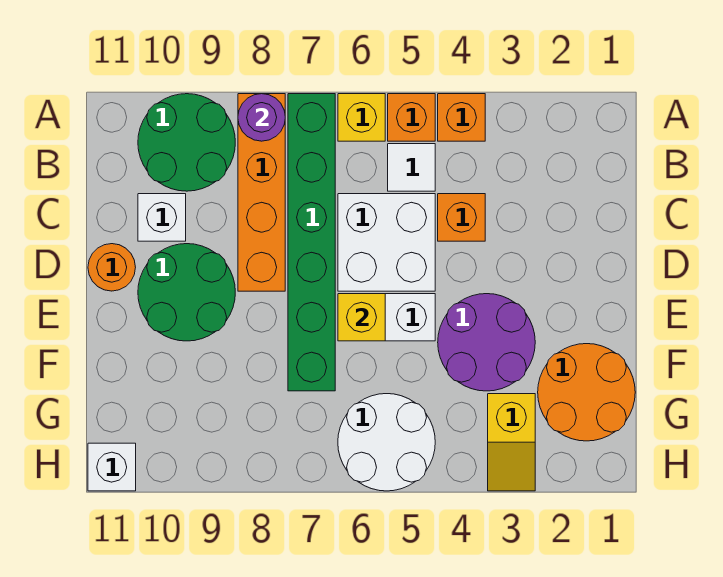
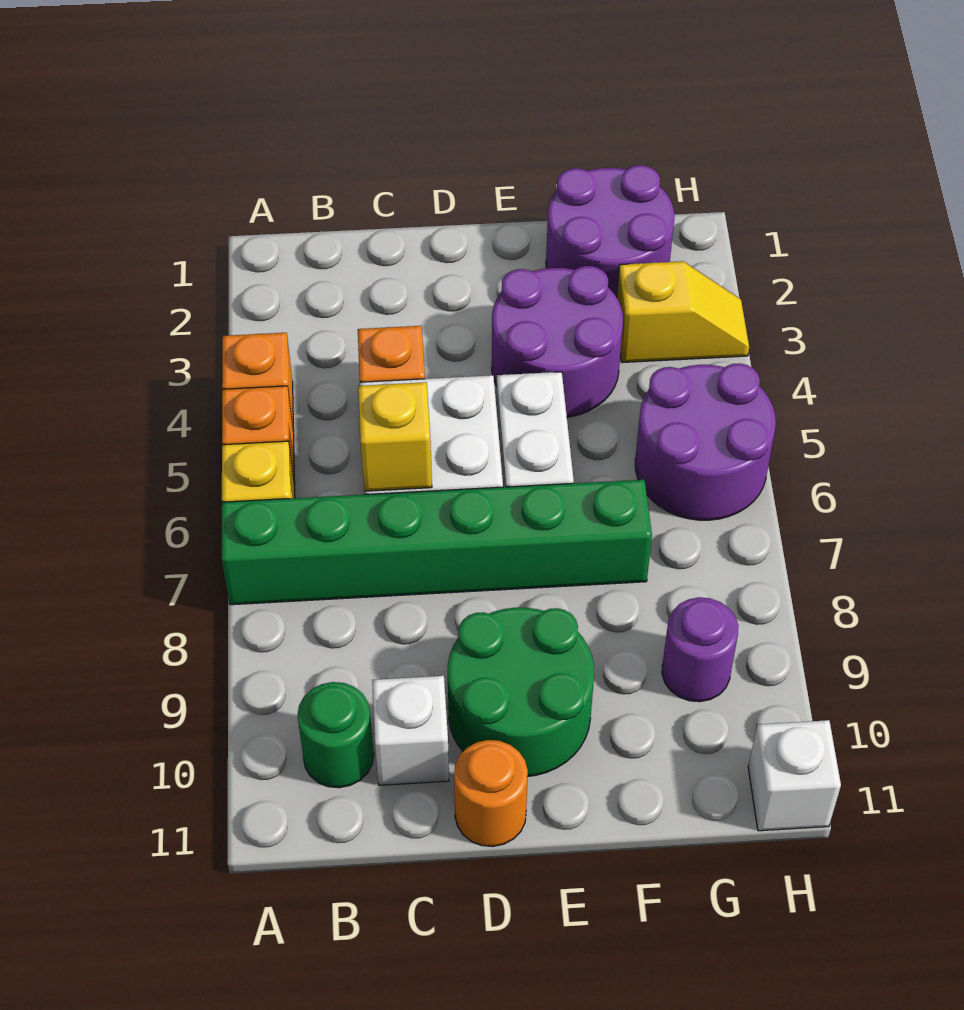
orange brick A8:D8 level 1 -> none
purple round brick A8 level 2 -> purple round brick G9 level 1
green round brick A9:B10 level 1 -> green round brick B10 level 1
white tile B5 level 1 -> none
yellow brick E6 level 2 -> yellow brick C6 level 2
orange round brick F1:G2 level 1 -> purple round brick F1:G2 level 1
white round brick G5:H6 level 1 -> purple round brick G5:H6 level 1

